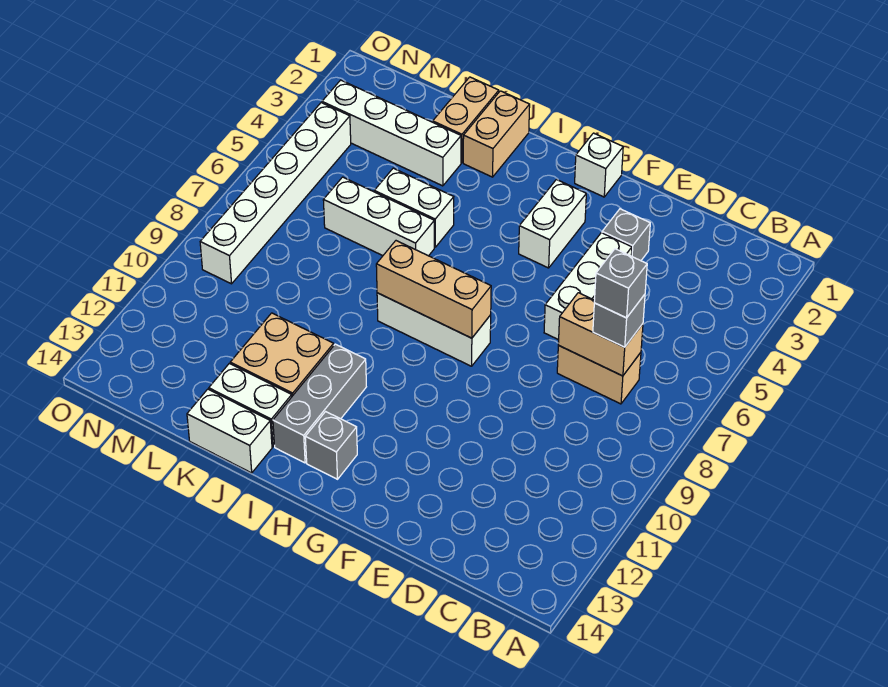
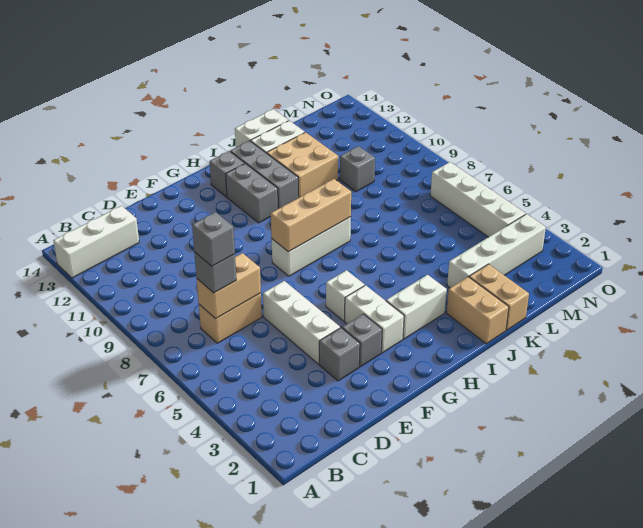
none -> grey brick F3 level 1
white brick G1 level 1 -> white brick G5 level 1
none -> grey brick H11:H12 level 1
white brick J5:K5 level 1 -> white brick H3:I3 level 1
white brick J6:L6 level 1 -> white brick A13:C13 level 1
none -> grey brick L10 level 1
white brick N4:N9 level 1 -> white brick N4:N7 level 1

